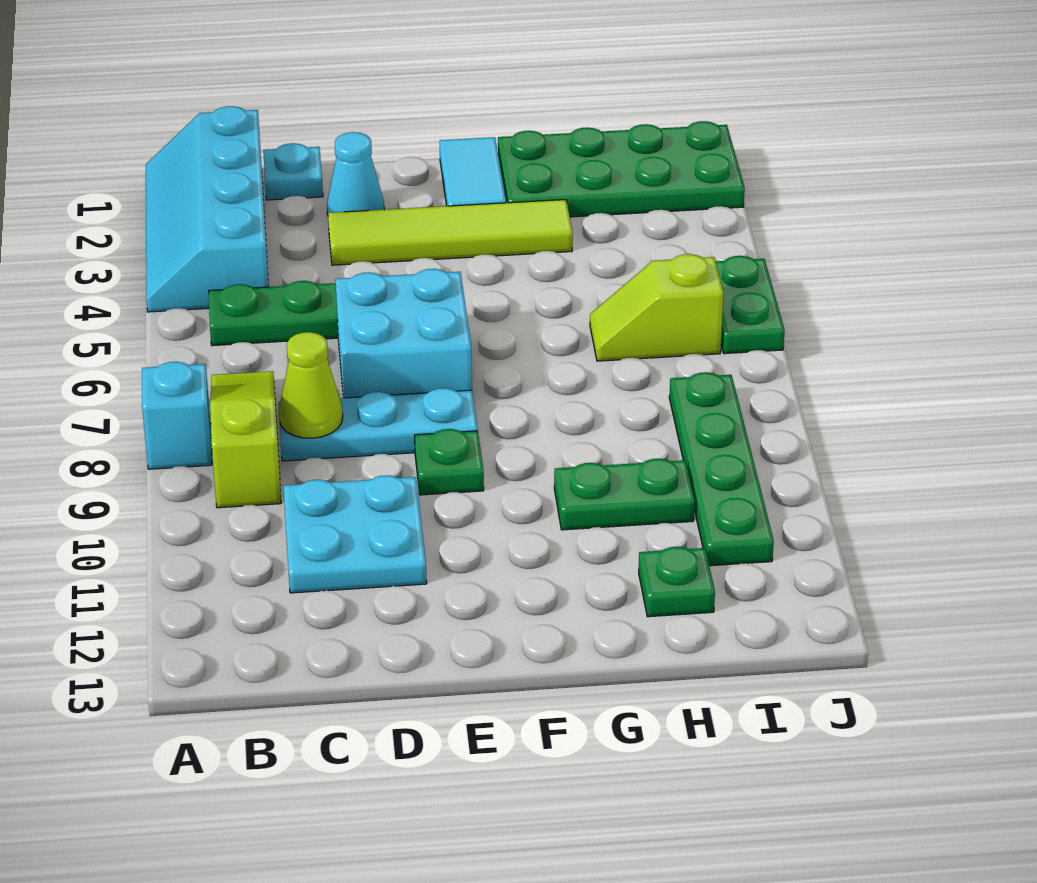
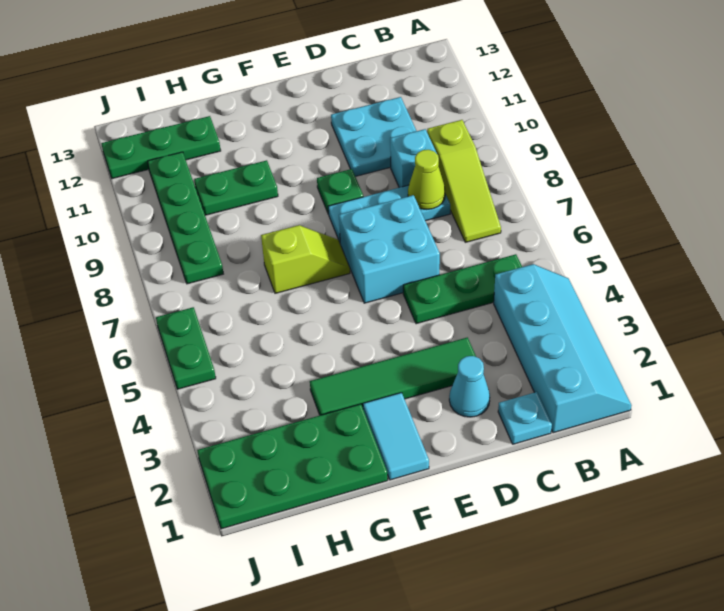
cyan brick A8 level 1 -> cyan brick C9 level 1
lime tile D3:G3 level 1 -> green tile D3:G3 level 1
lime slope H6:I6 level 1 top I -> lime slope F7:G7 level 1 top G
green plate H12 level 1 -> green plate H12:J12 level 1

